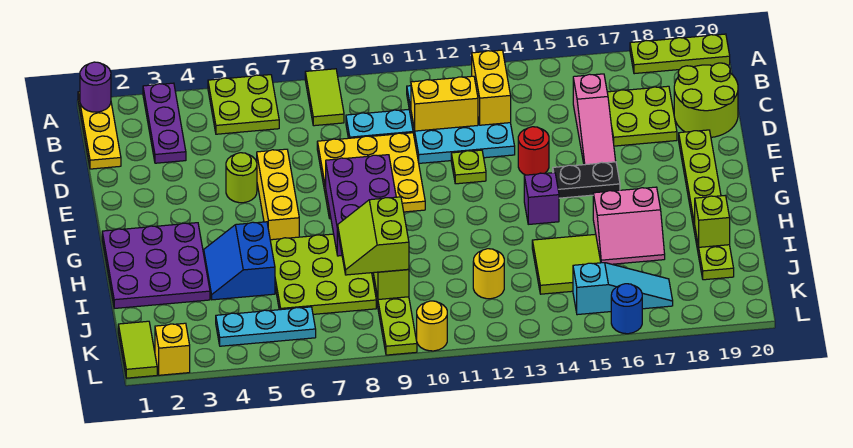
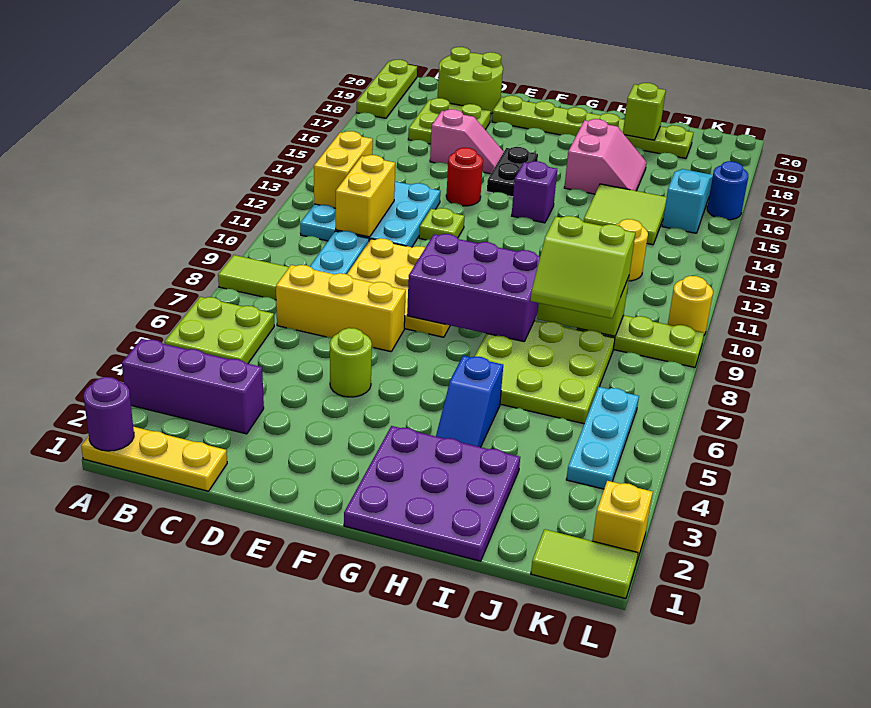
purple plate A3:C3 level 1 -> purple brick A3:C3 level 1
yellow brick B13:C13 level 2 -> yellow brick B12:B13 level 2
pink slope C16:E16 level 1 top C -> pink slope D16:E16 level 1 top D
yellow brick E6:G6 level 1 -> yellow brick C7:E7 level 1
blue slope H4:I5 level 1 top 5 -> blue slope H4:H5 level 1 top 5

